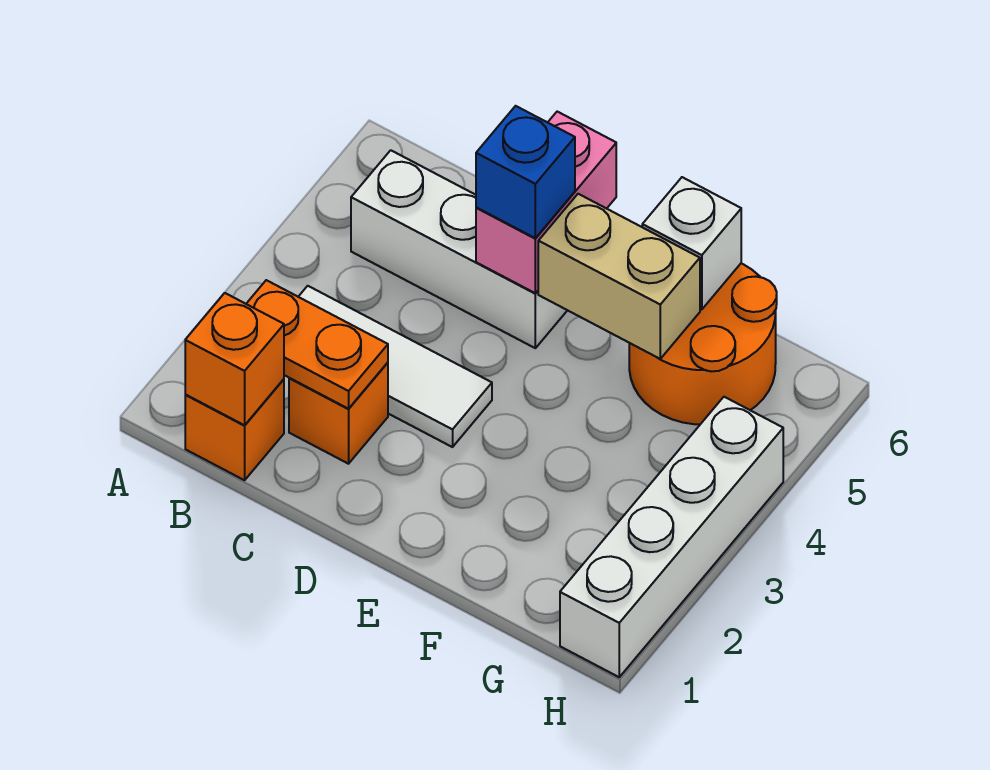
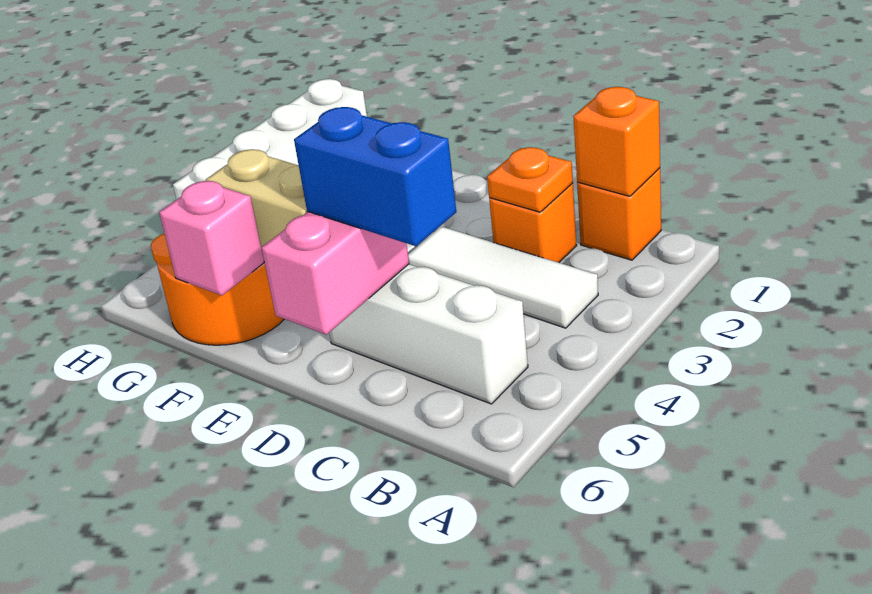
orange plate B2:C2 level 2 -> orange plate C2 level 2
blue brick D5 level 3 -> blue brick C5:D5 level 3
white brick F6 level 2 -> pink brick F6 level 2

